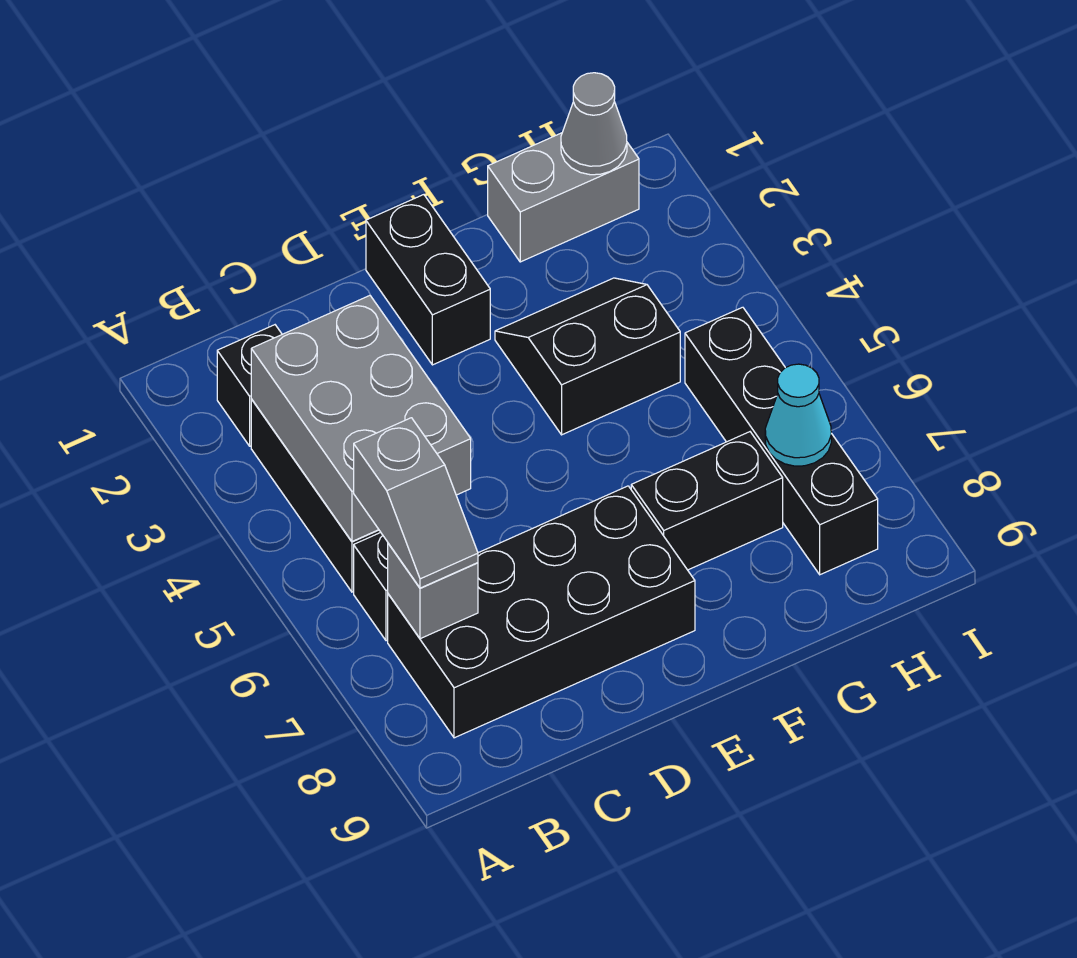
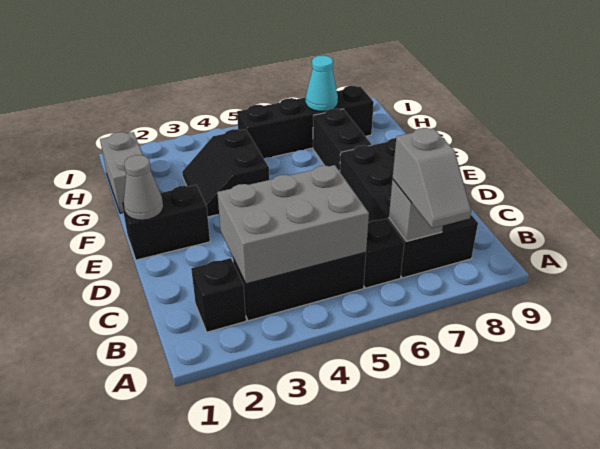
grey slope B6:B7 level 3 top 6 -> grey slope A7:B7 level 3 top B
grey cone H1 level 2 -> grey cone E1 level 2

